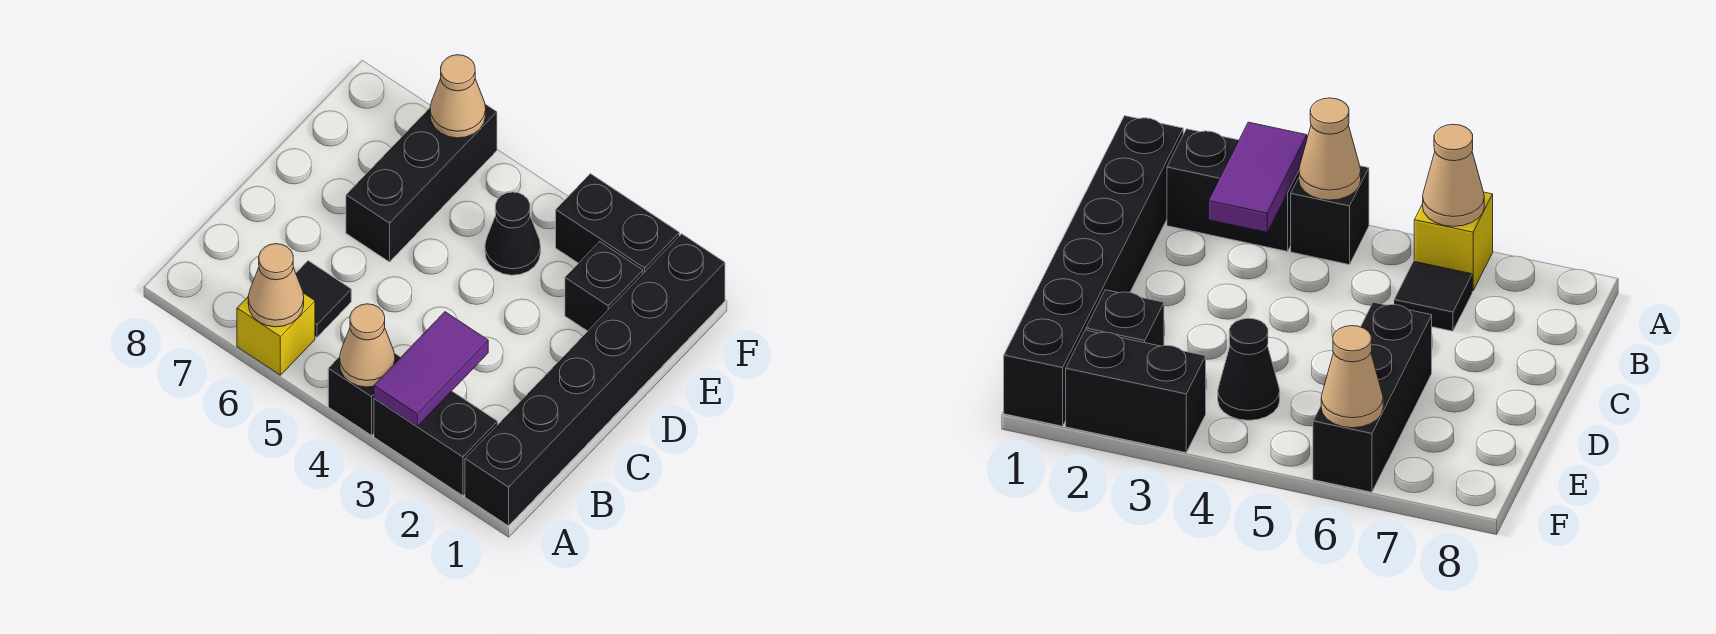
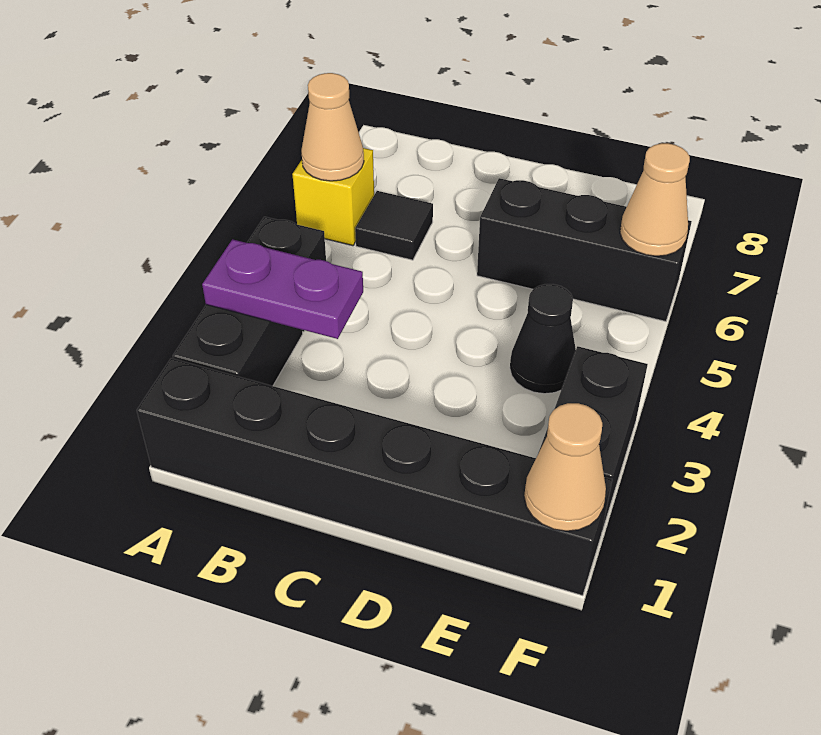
purple tile A3:B3 level 2 -> purple plate A3:B3 level 2
tan cone A4 level 2 -> tan cone F1 level 2
black brick E2 level 1 -> none

